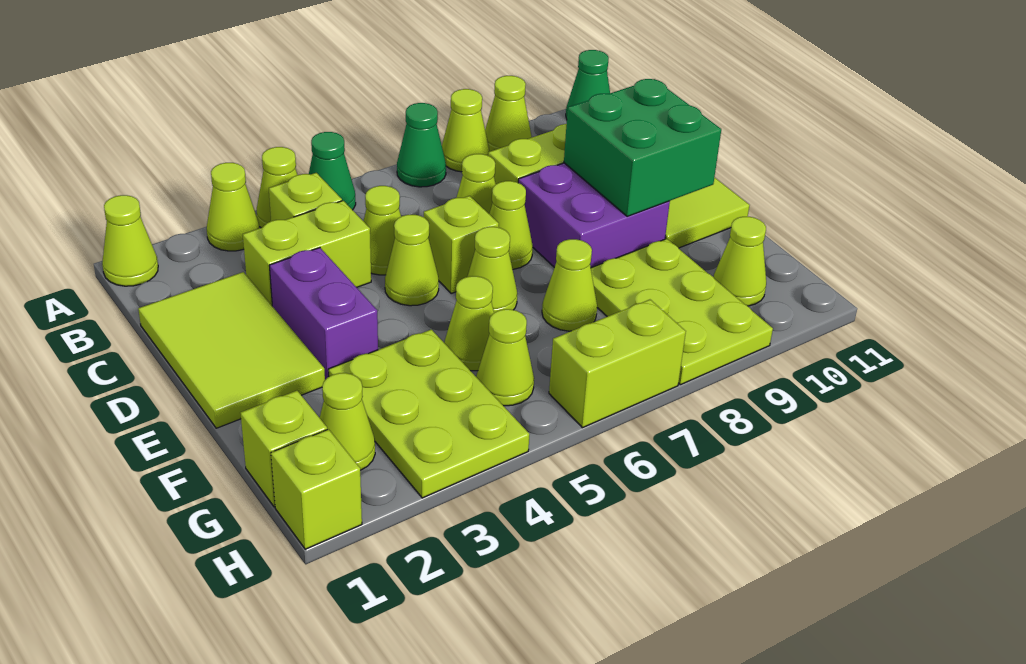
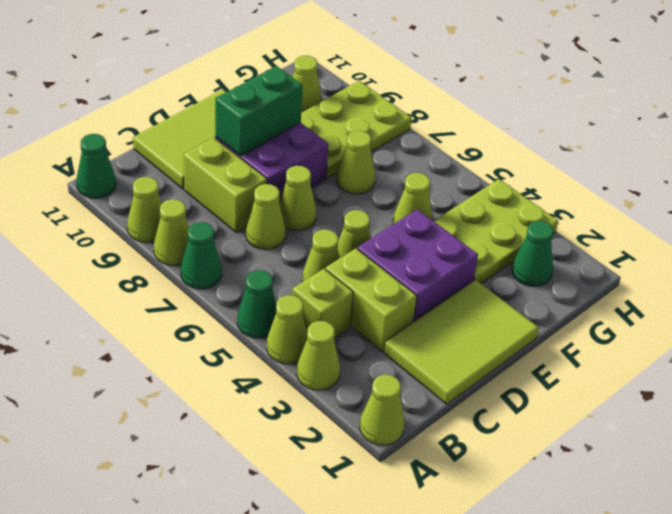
purple brick D3:E3 level 1 -> purple brick D3:E4 level 1
lime brick D6 level 1 -> none
green brick D9:E10 level 2 -> green brick D9:E9 level 2
lime cone E6 level 1 -> none
lime brick G1 level 1 -> none
lime cone G2 level 1 -> green cone G2 level 1
lime cone G5 level 1 -> none
lime brick H1 level 1 -> none
lime brick H6:H7 level 1 -> none

